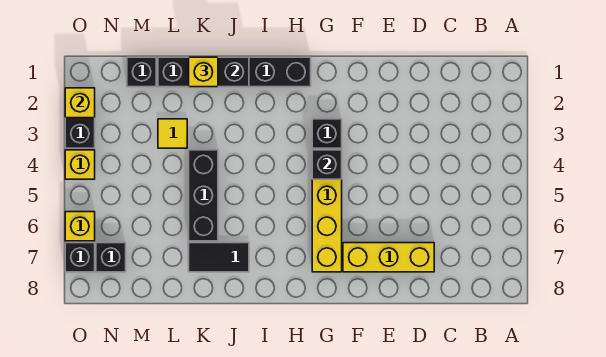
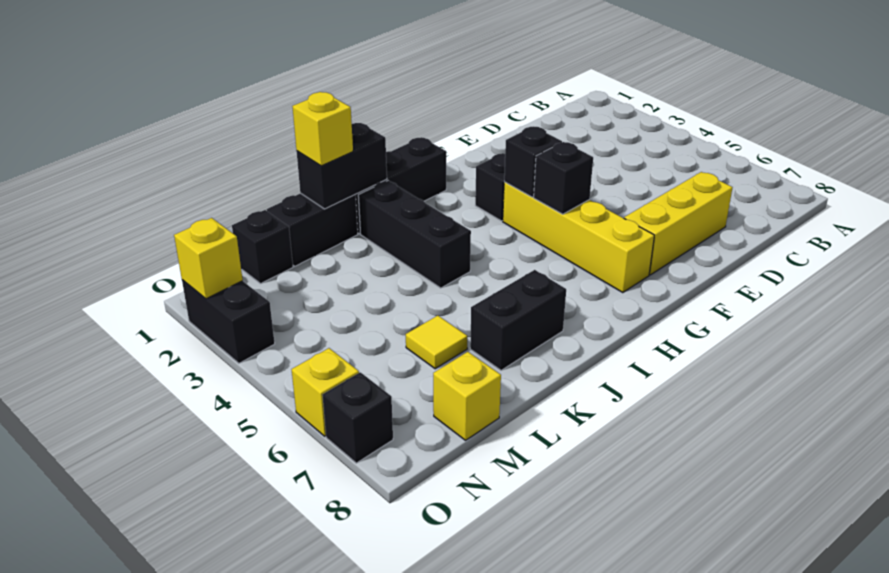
black tile J7:K7 level 1 -> black brick J7:K7 level 1
black brick K4:K6 level 1 -> black brick J2:J4 level 1
yellow tile L3 level 1 -> yellow tile L6 level 1
black brick N7 level 1 -> black brick G5 level 2
yellow brick O4 level 1 -> yellow brick M8 level 1

